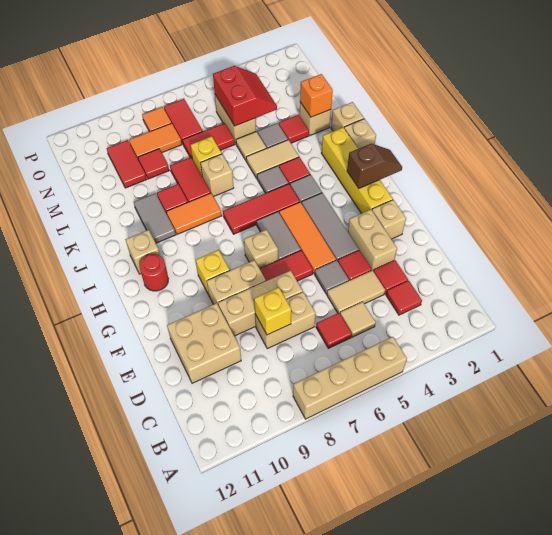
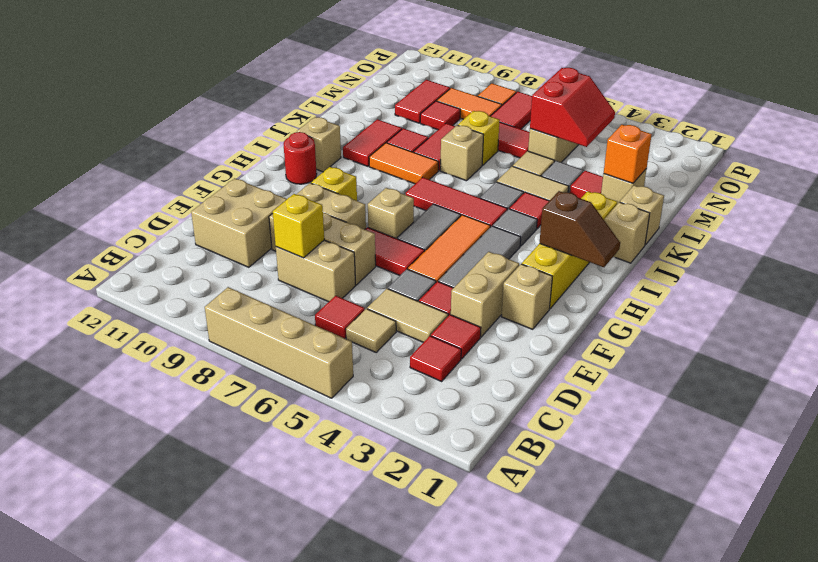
grey tile J10:K10 level 1 -> red tile J10:K10 level 1

